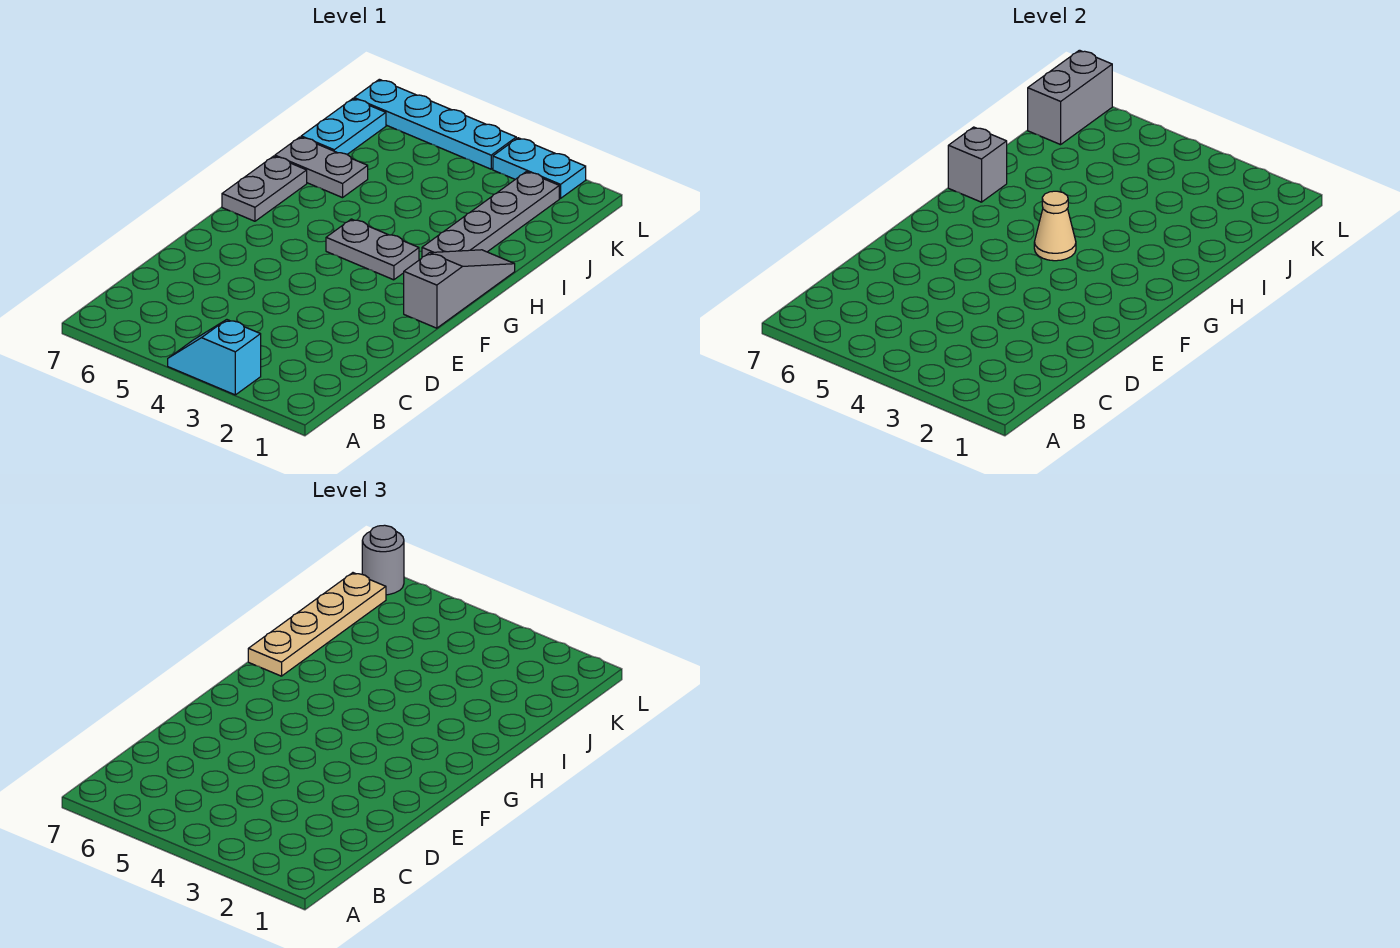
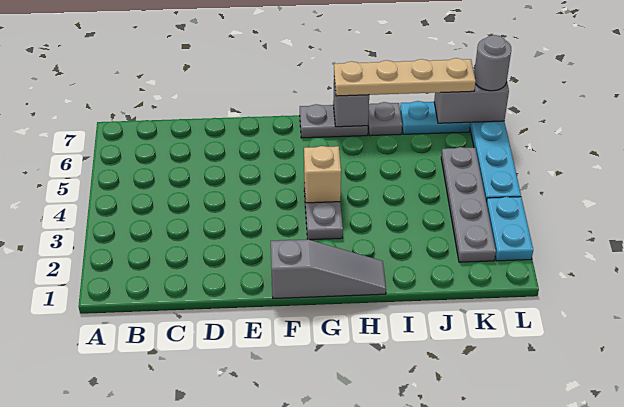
cyan slope A3:A4 level 1 top 3 -> none
tan cone G4 level 2 -> tan brick G4 level 2
grey plate H2:K2 level 1 -> grey plate K2:K5 level 1
grey plate I6:I7 level 1 -> grey plate I7 level 1

